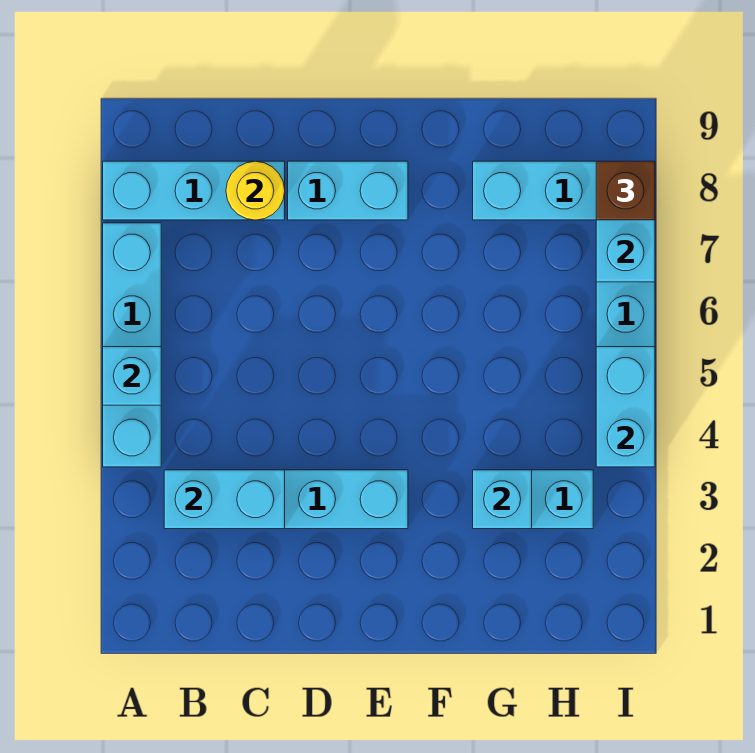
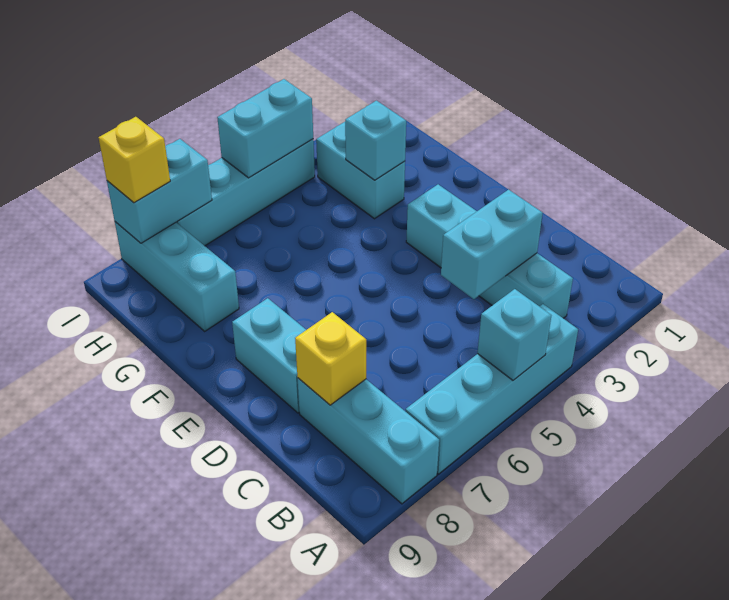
cyan brick B3:C3 level 2 -> cyan brick C3:C4 level 2
yellow round brick C8 level 2 -> yellow brick C8 level 2
brown brick I8 level 3 -> yellow brick I8 level 3

